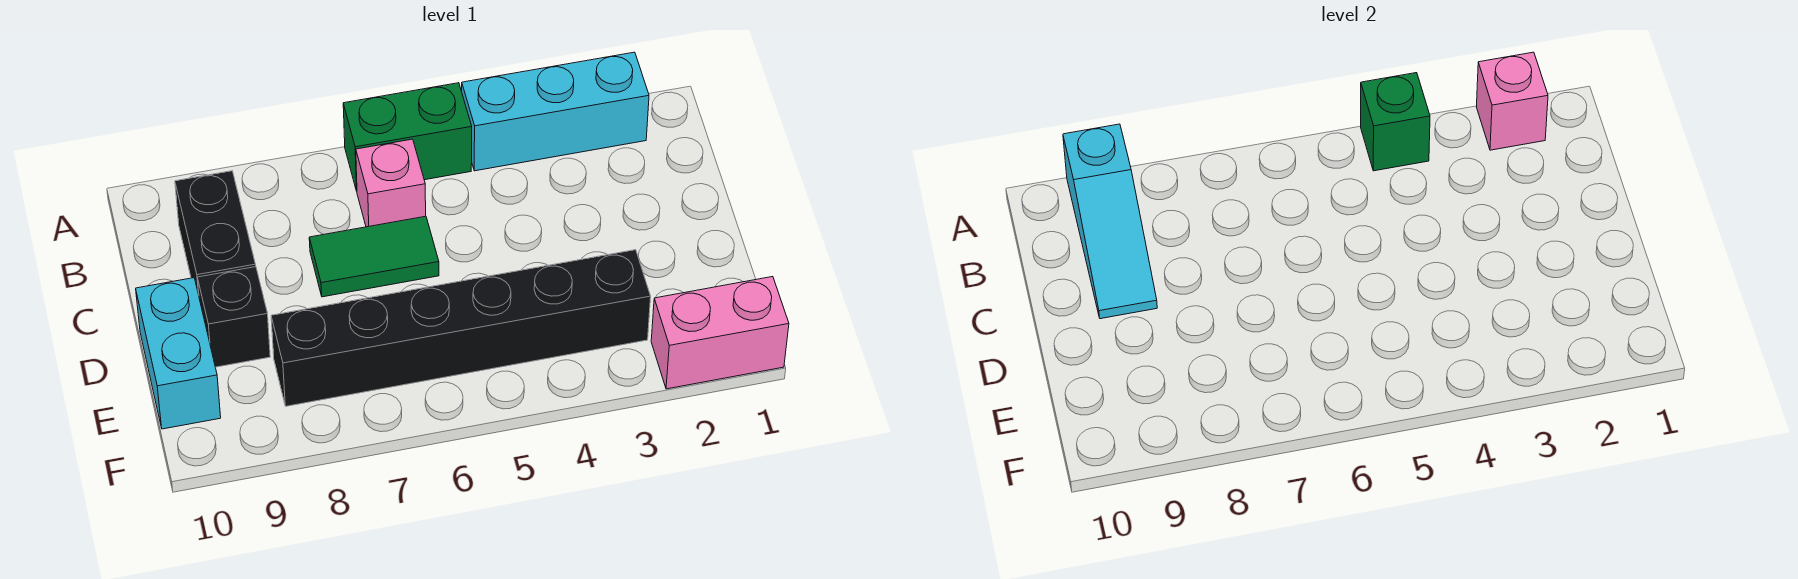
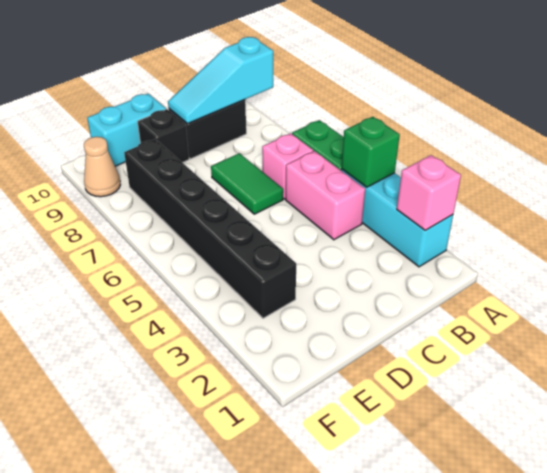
pink brick F1:F2 level 1 -> pink brick B4:B5 level 1
none -> tan cone F9 level 1

